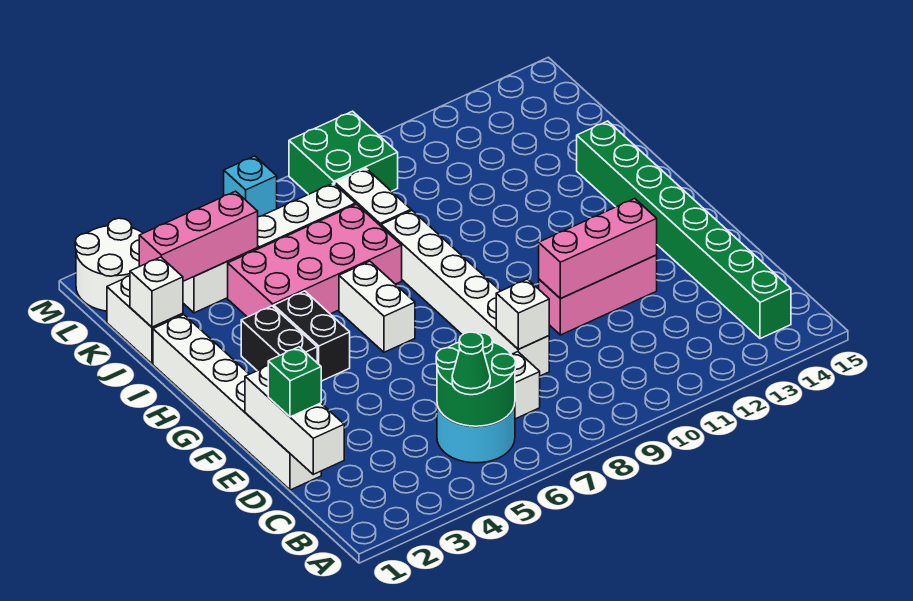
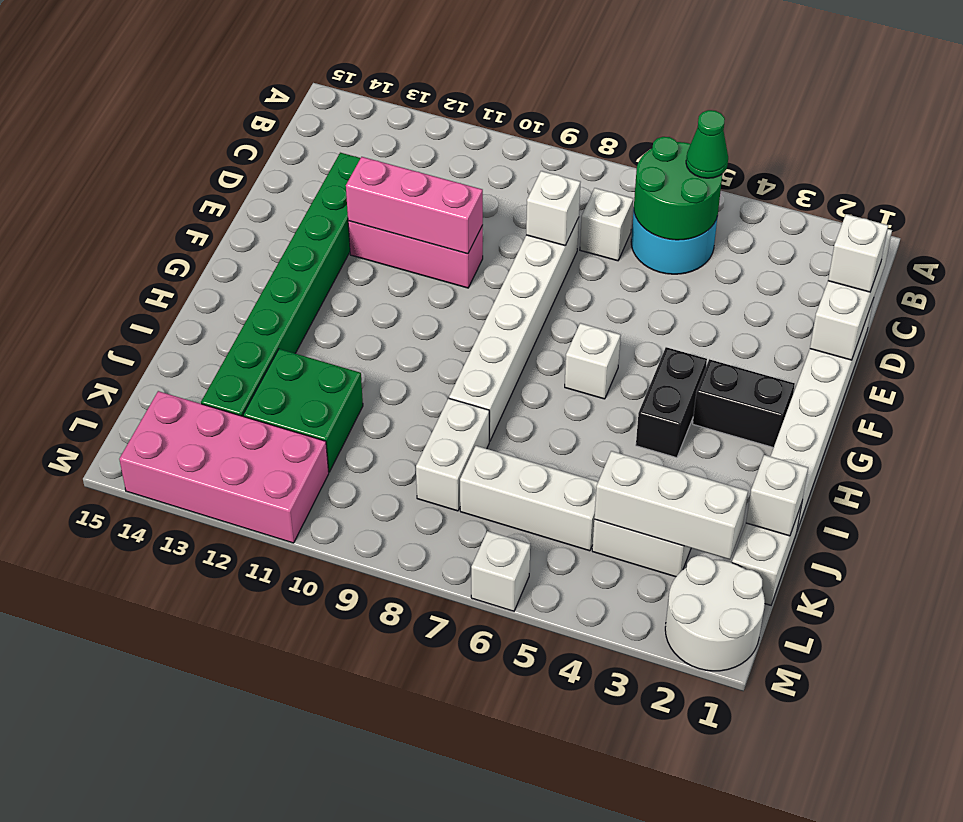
green brick B14:I14 level 1 -> green brick D13:K13 level 1
green brick D1 level 3 -> white brick D1 level 3
black brick G3:H3 level 1 -> black brick G2:G3 level 1
white brick G6:H6 level 1 -> white brick G6 level 1
pink brick I4:J7 level 1 -> pink brick L11:M14 level 1
pink brick K2:K4 level 2 -> white brick K2:K4 level 2
green brick L8:M9 level 1 -> green brick J11:K12 level 1
cyan brick M6 level 1 -> white brick M6 level 1

